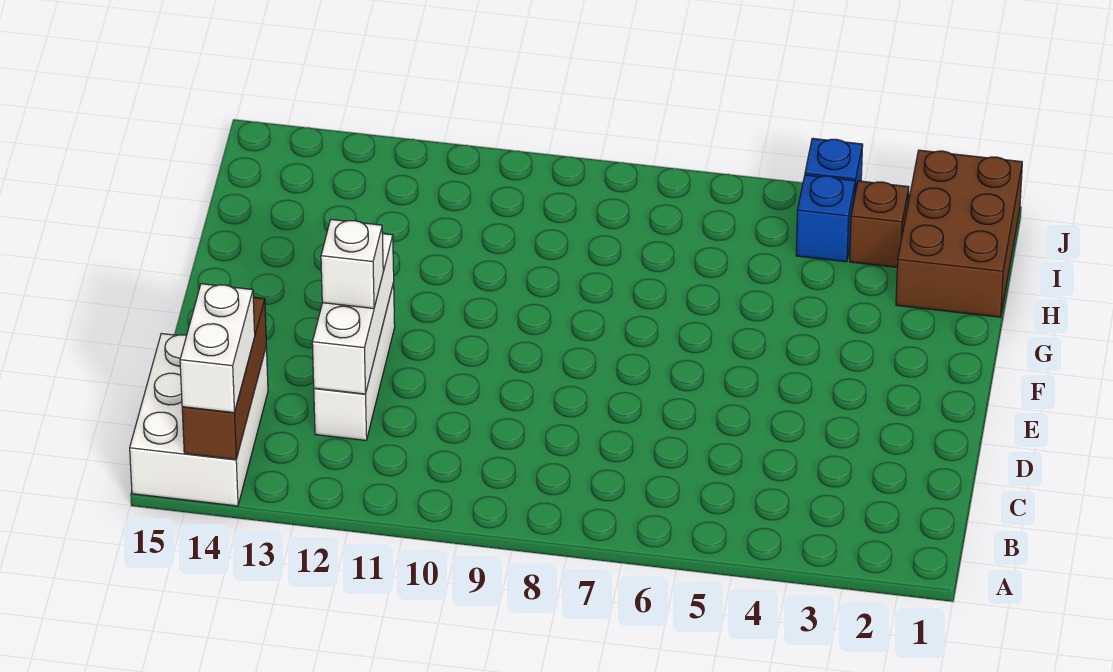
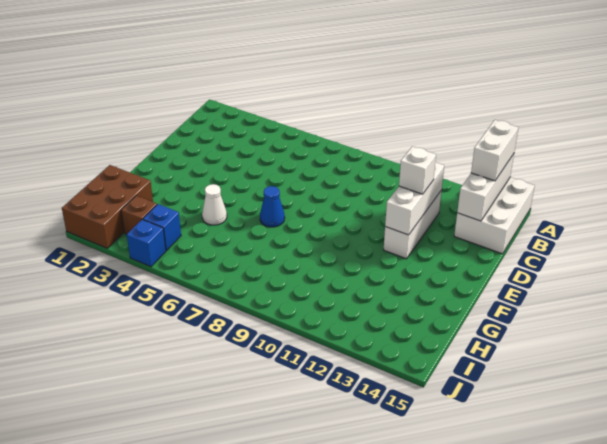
brown brick A14:C14 level 2 -> white brick A14:C14 level 2
none -> blue cone F7 level 1
none -> white cone G5 level 1

